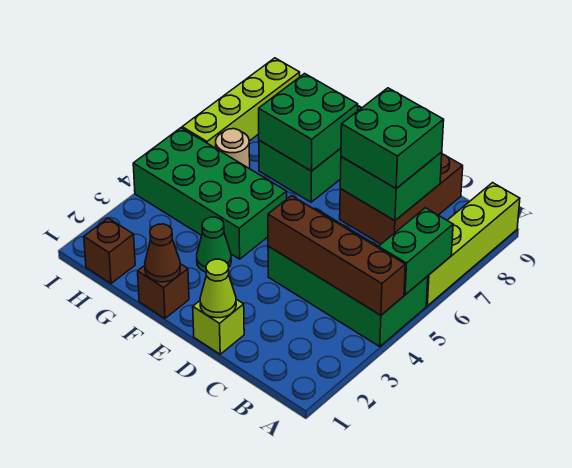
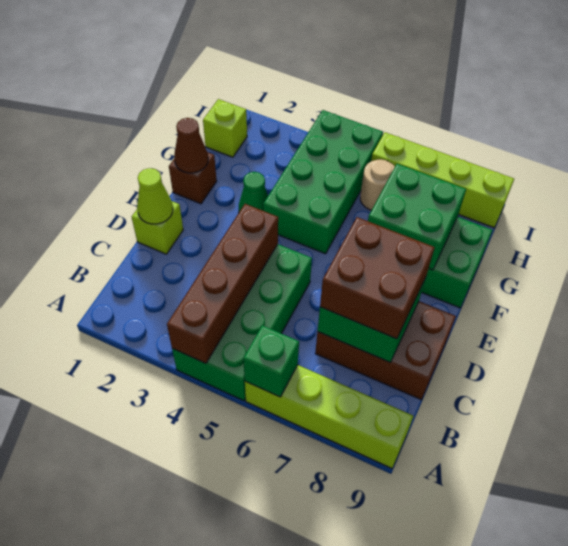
green brick A5:A6 level 2 -> green brick A6 level 2
green brick C7:D8 level 3 -> brown brick C7:D8 level 3
brown brick H1 level 1 -> lime brick H1 level 1

